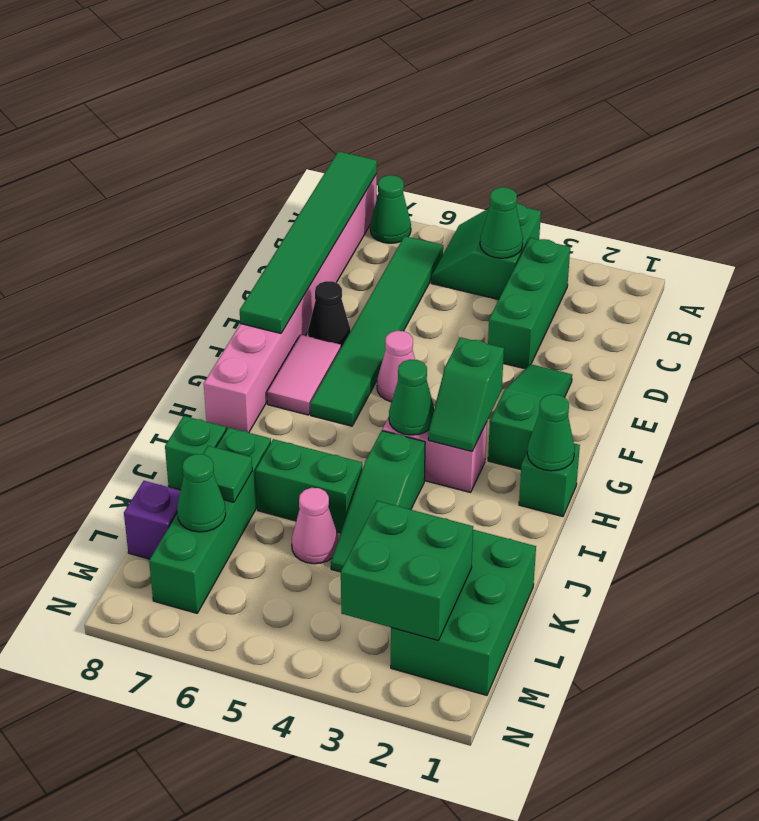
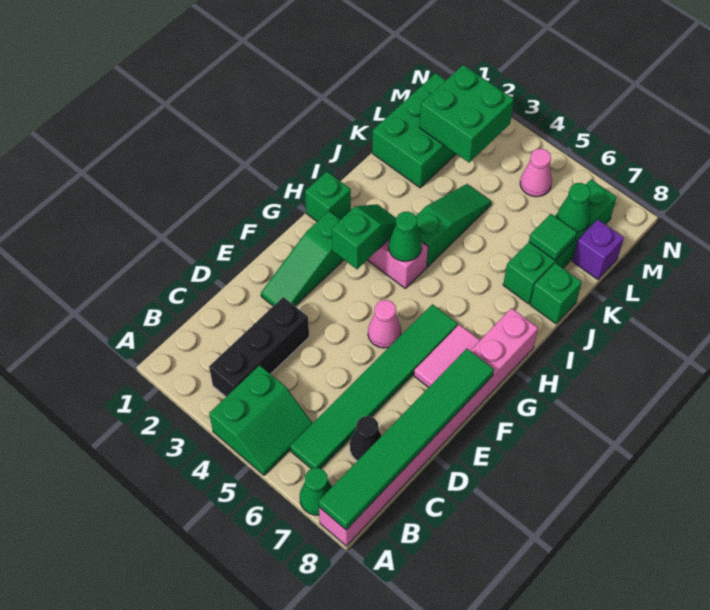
green brick B3:D3 level 1 -> black brick B3:D3 level 1
green cone B4 level 2 -> none
black cone E7 level 1 -> black cone C7 level 1
green cone H1 level 2 -> none
green brick J5:J6 level 1 -> none
pink cone K5 level 1 -> pink cone M5 level 1

